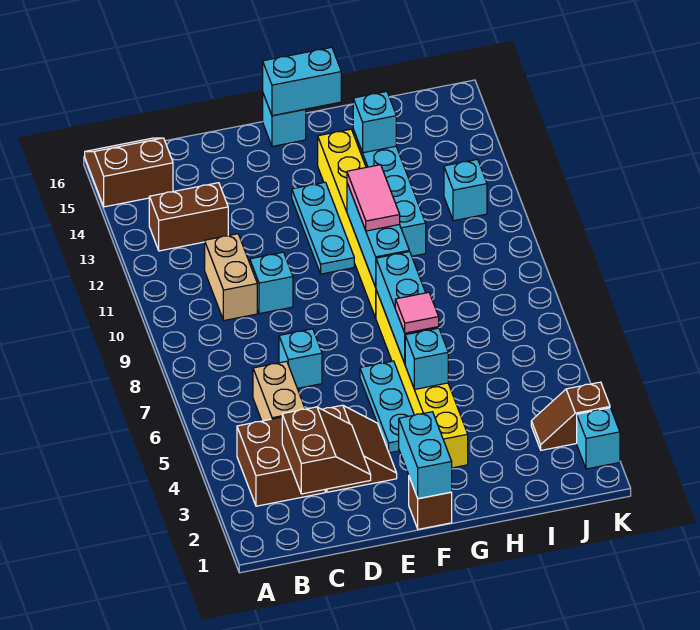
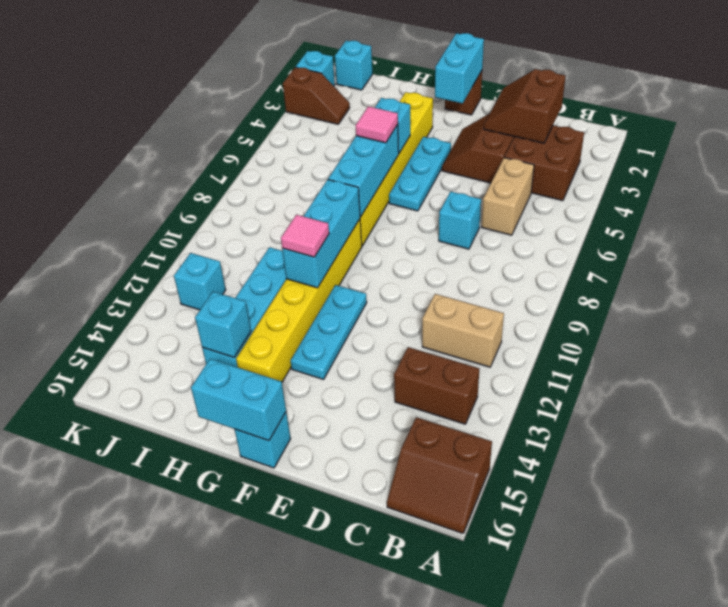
tan brick C10:C11 level 1 -> tan brick B11:C11 level 1
cyan brick D10 level 1 -> cyan brick J1 level 1
pink tile G10:G11 level 3 -> pink tile G11 level 3

